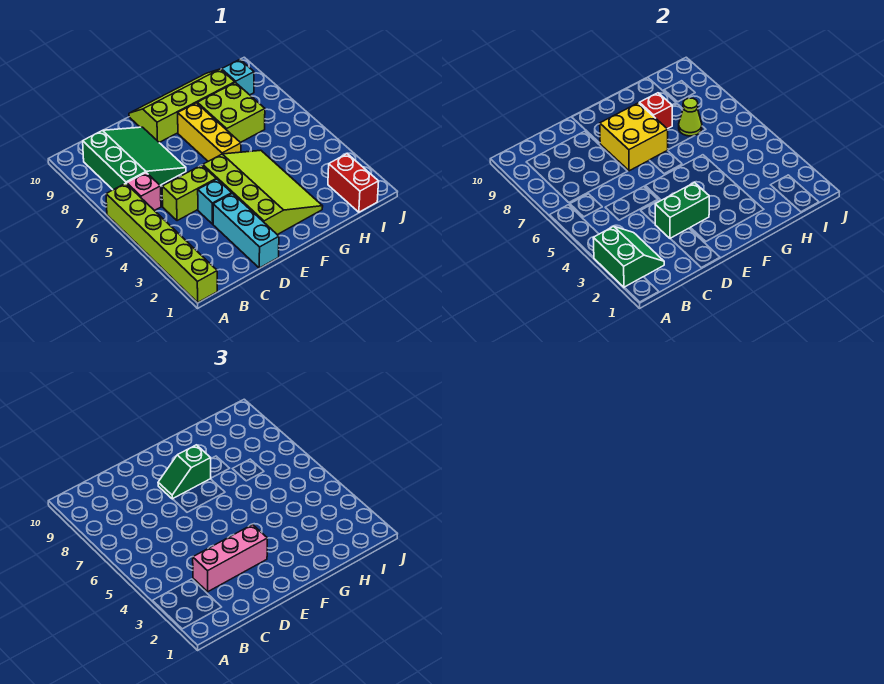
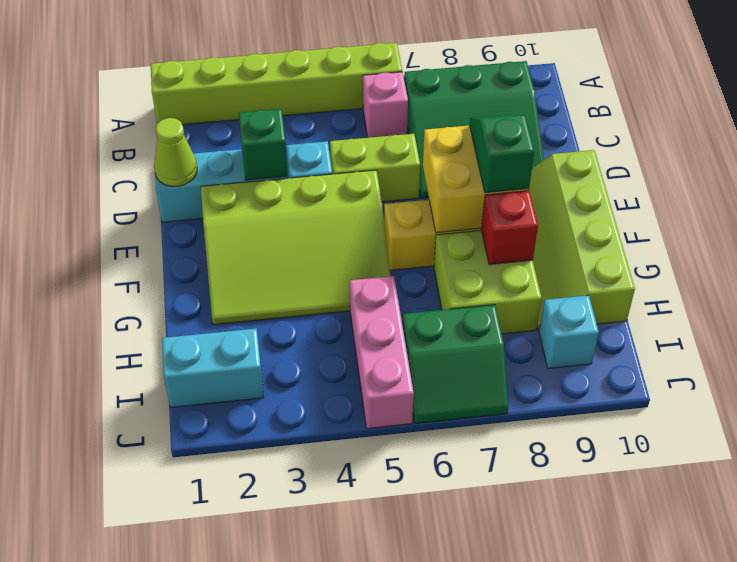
green slope A2:B3 level 2 top A -> green slope I6:J7 level 1 top I
pink brick C3:E3 level 3 -> pink brick H5:J5 level 1
lime brick C5:D5 level 1 -> lime brick D5:D6 level 1
green brick D3:E3 level 2 -> green brick D3 level 2
lime slope E9:H10 level 1 top 9 -> lime slope E9:H10 level 1 top 10
lime cone H7 level 2 -> lime cone D1 level 2
red brick I1:I2 level 1 -> cyan brick I1:I2 level 1

